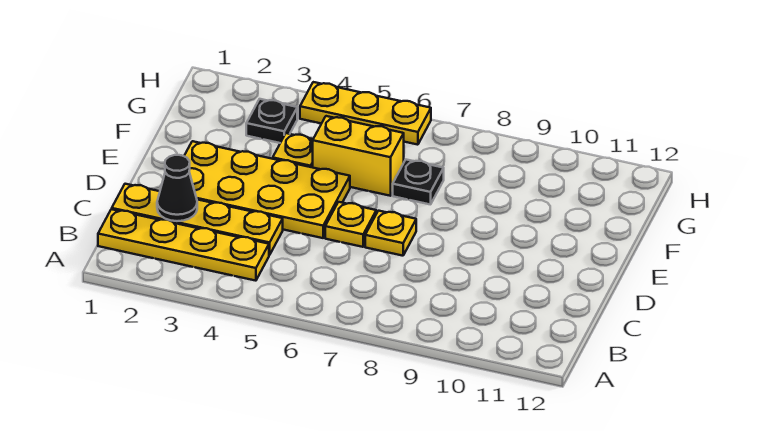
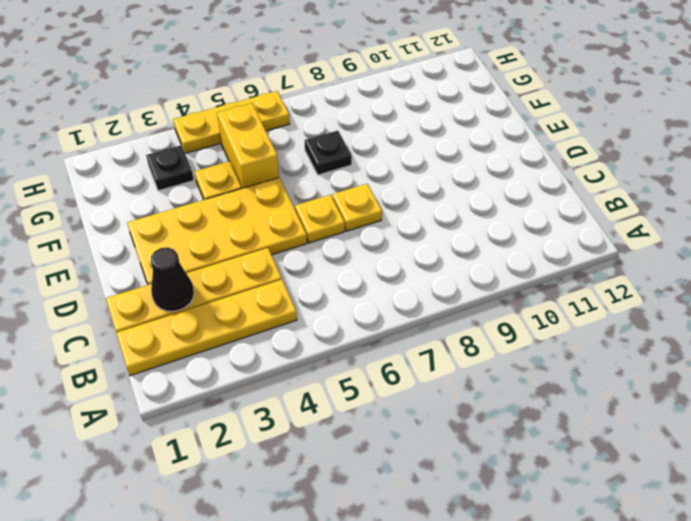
yellow brick F5:F6 level 1 -> yellow brick F5:G5 level 1

